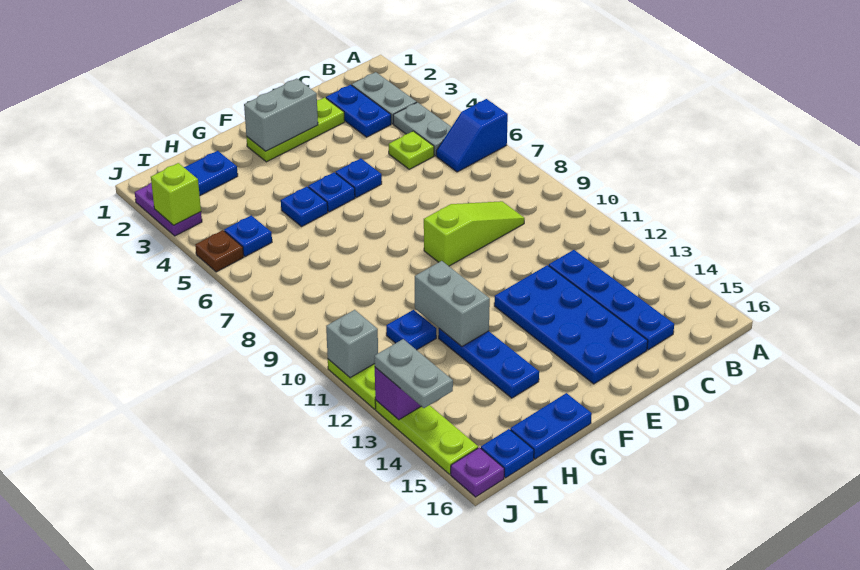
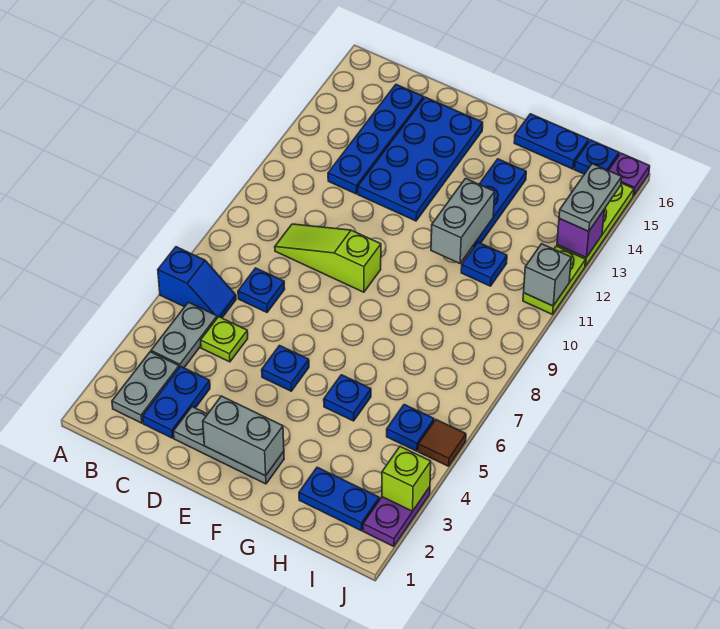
lime plate D2:F2 level 1 -> grey plate D2:F2 level 1
blue plate F5 level 1 -> blue plate C7 level 1
brown plate J5 level 1 -> brown tile J5 level 1

